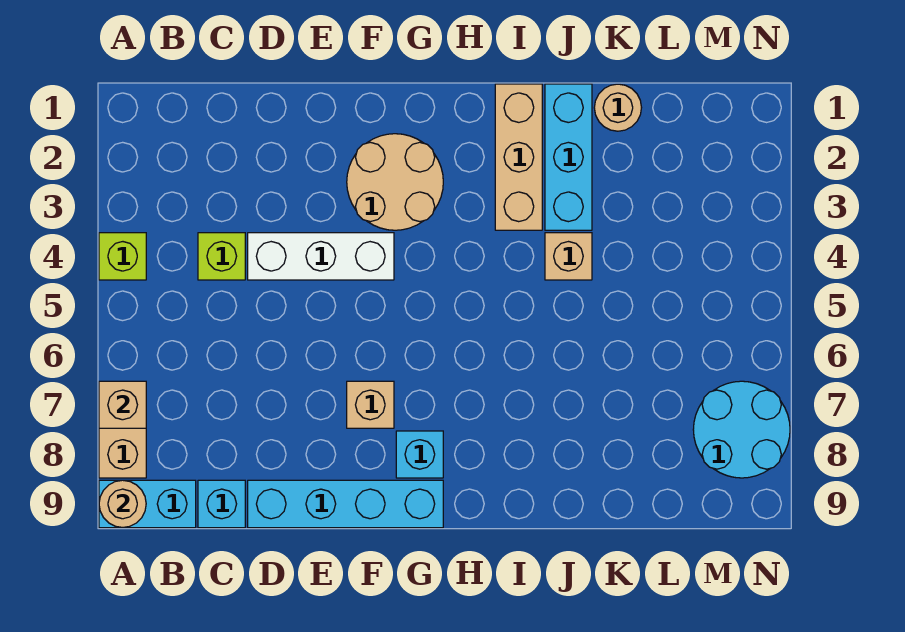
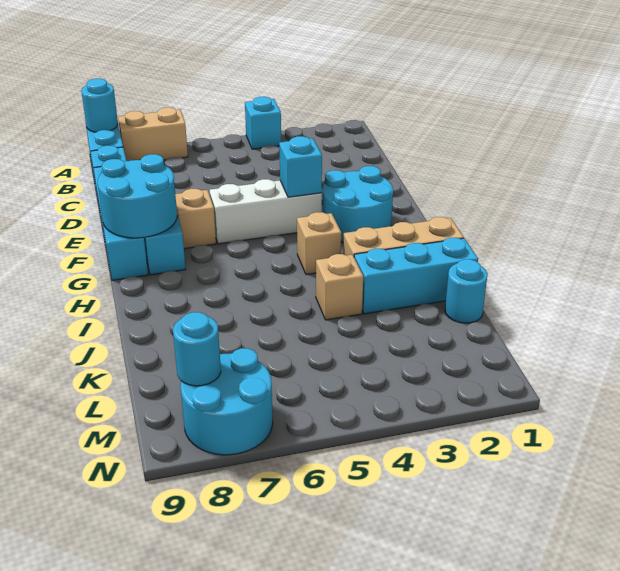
lime brick A4 level 1 -> cyan brick A4 level 1
tan brick A7 level 2 -> tan brick H4 level 1
tan round brick A9 level 2 -> cyan round brick A9 level 2
lime brick C4 level 1 -> none
white brick D4:F4 level 1 -> white brick F4:F6 level 1
tan round brick F2:G3 level 1 -> cyan round brick F2:G3 level 1
none -> cyan brick F4 level 2
none -> cyan round brick F8:G9 level 2
tan round brick K1 level 1 -> cyan round brick K1 level 1
none -> cyan round brick M8 level 2

